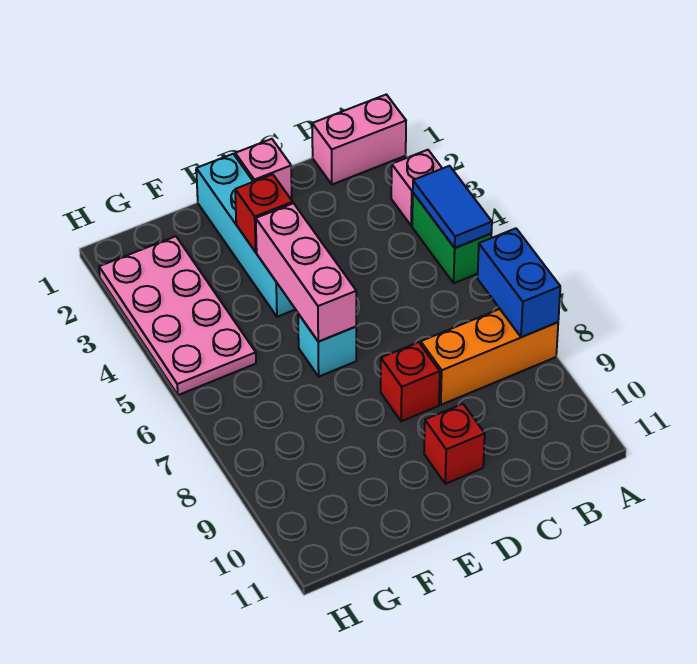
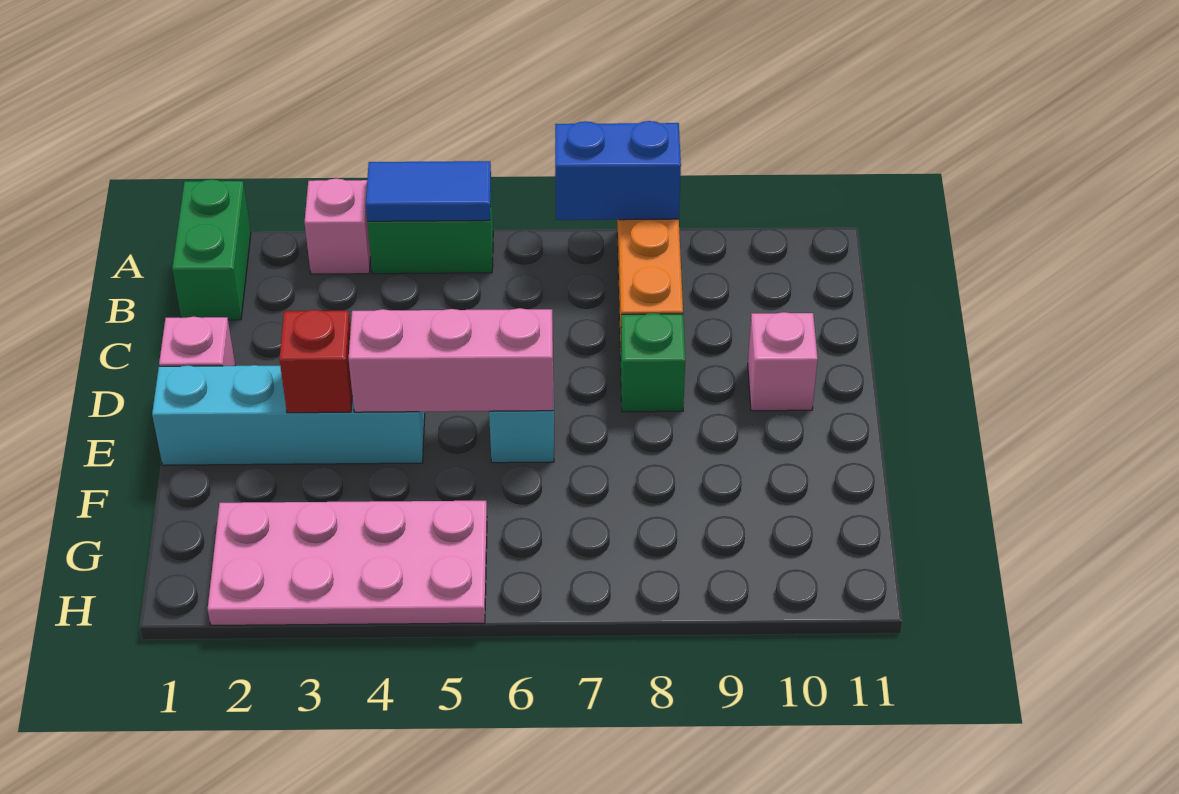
pink brick A1:B1 level 1 -> green brick A1:B1 level 1
red brick D8 level 1 -> green brick D8 level 1
red brick D10 level 1 -> pink brick D10 level 1

